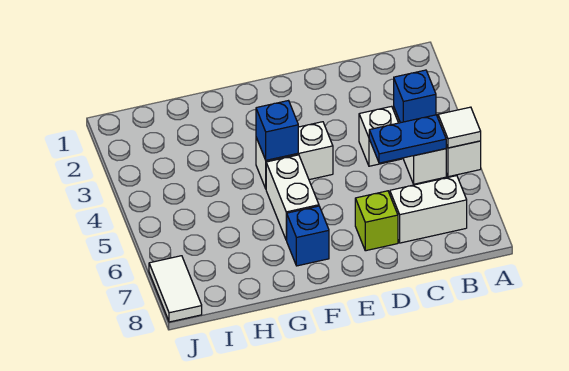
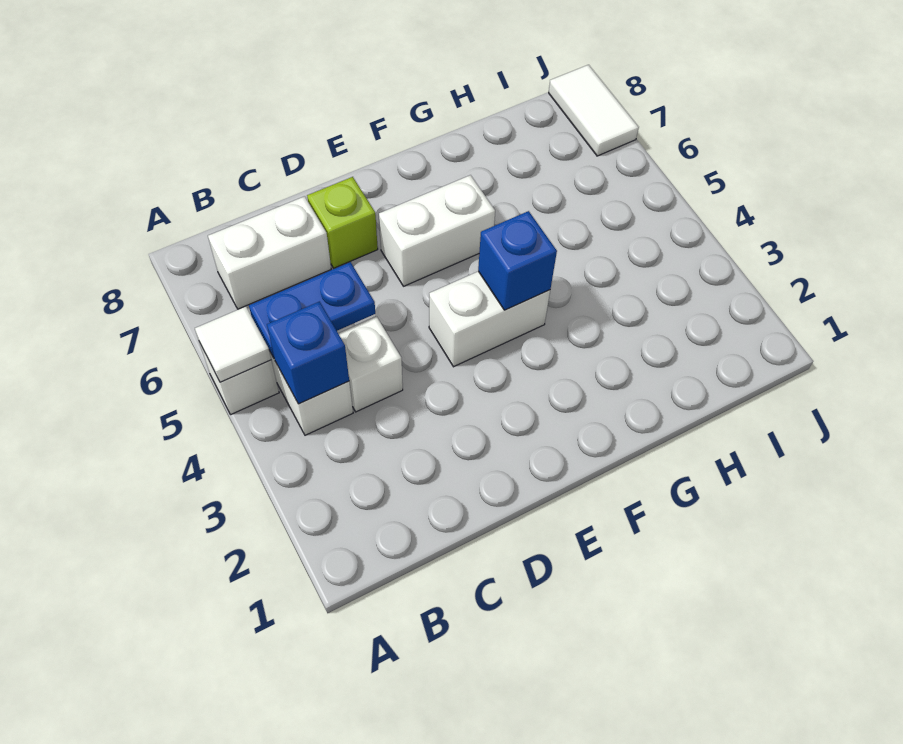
white brick F5:F6 level 1 -> white brick E6:F6 level 1
blue brick F7 level 1 -> none

